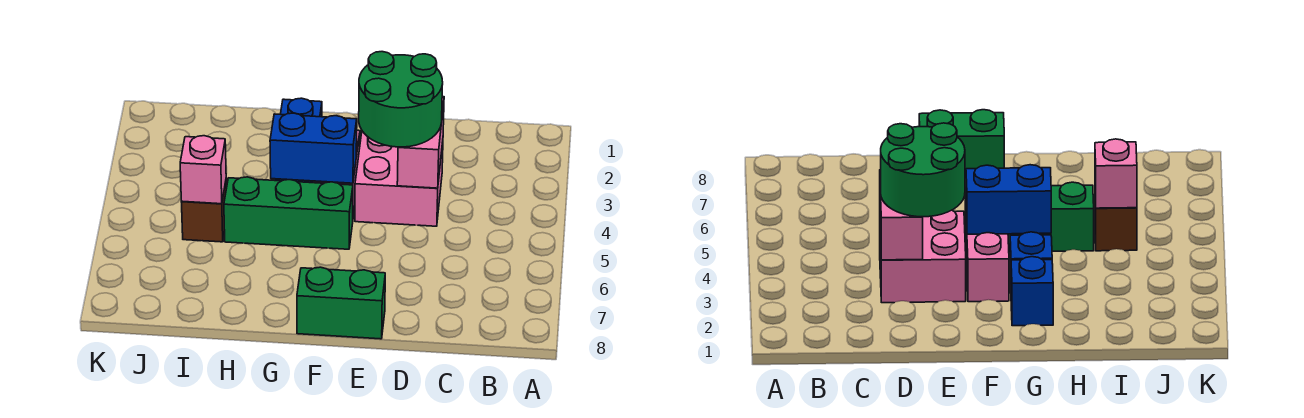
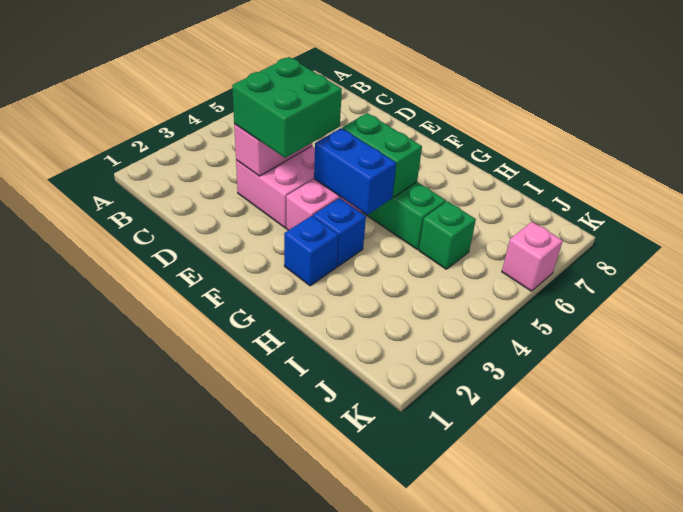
green round brick D3:E4 level 3 -> green brick D3:E4 level 3
green brick E8:F8 level 1 -> green brick F5:G5 level 2
brown brick I5 level 1 -> green brick I5 level 1
pink brick I5 level 2 -> pink brick K6 level 1

